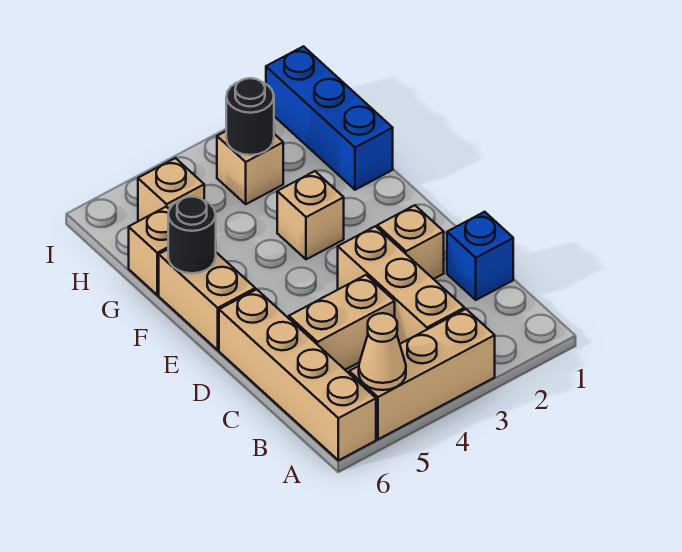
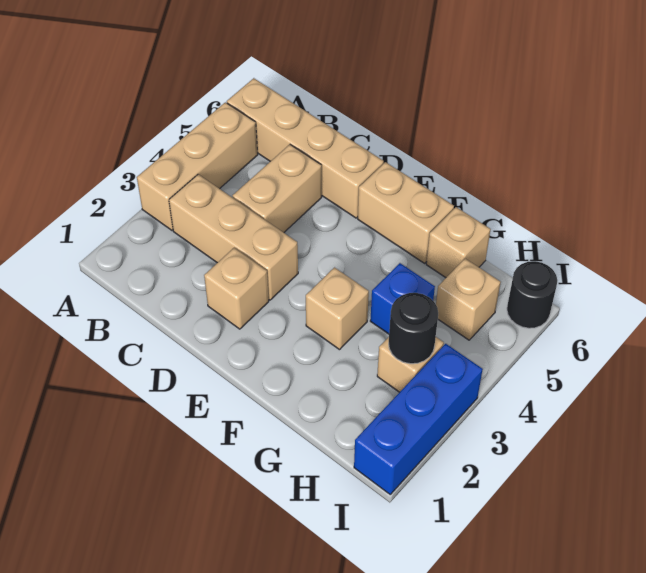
tan cone A5 level 2 -> none
blue brick C1 level 1 -> blue brick G4 level 1
black round brick F6 level 2 -> black round brick I6 level 1
blue brick G1:I1 level 1 -> blue brick I1:I3 level 1

